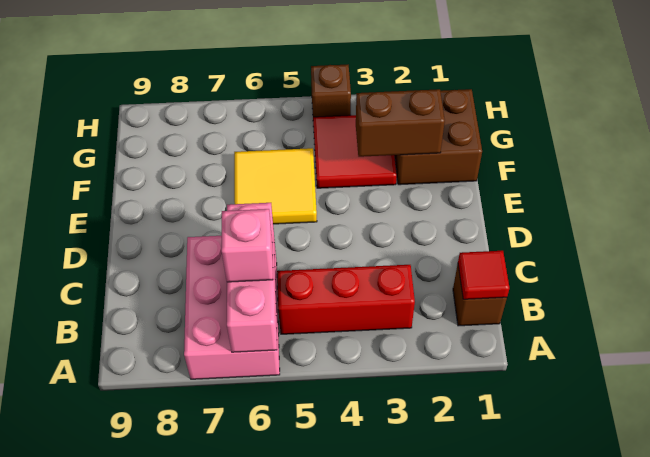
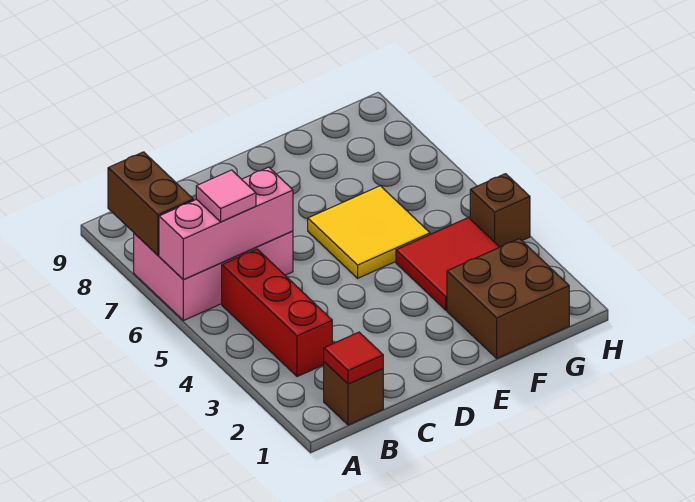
pink brick B6 level 3 -> pink tile B6 level 3
brown brick F2:F3 level 2 -> brown brick A7:A8 level 2

